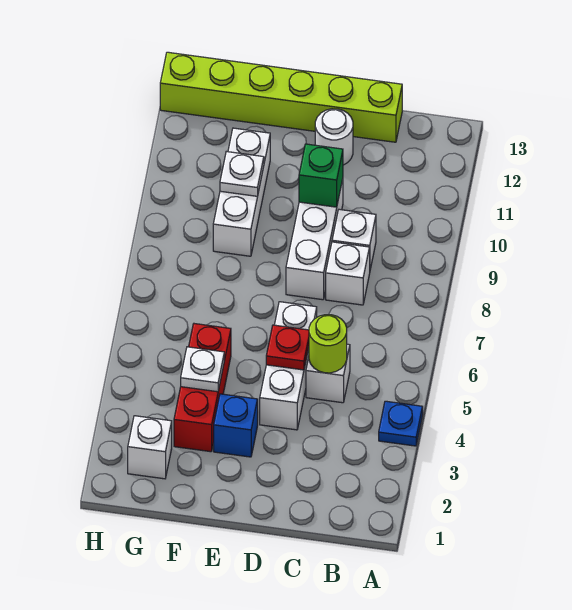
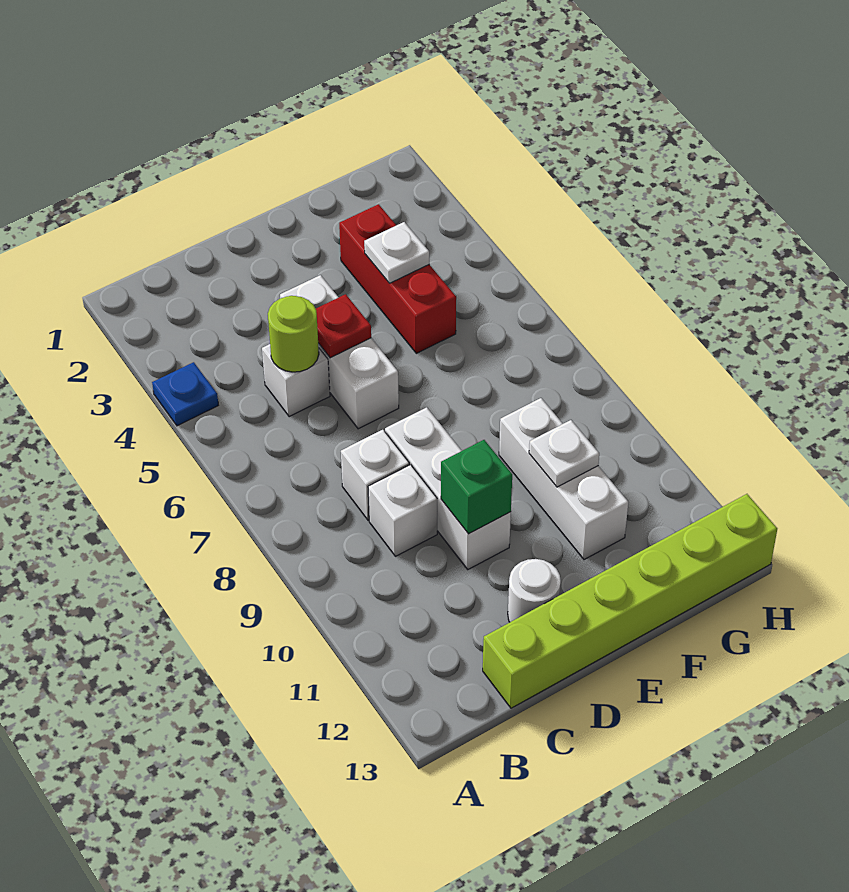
blue brick E3 level 1 -> none
white brick G2 level 1 -> none

